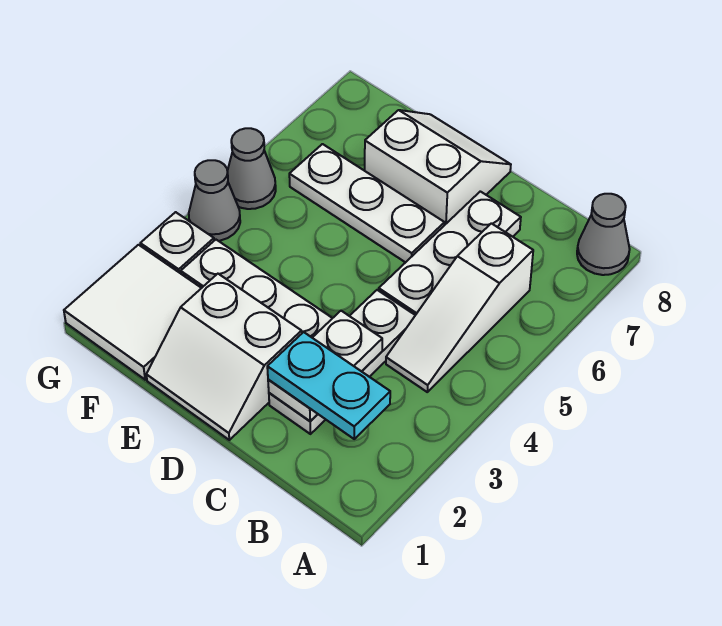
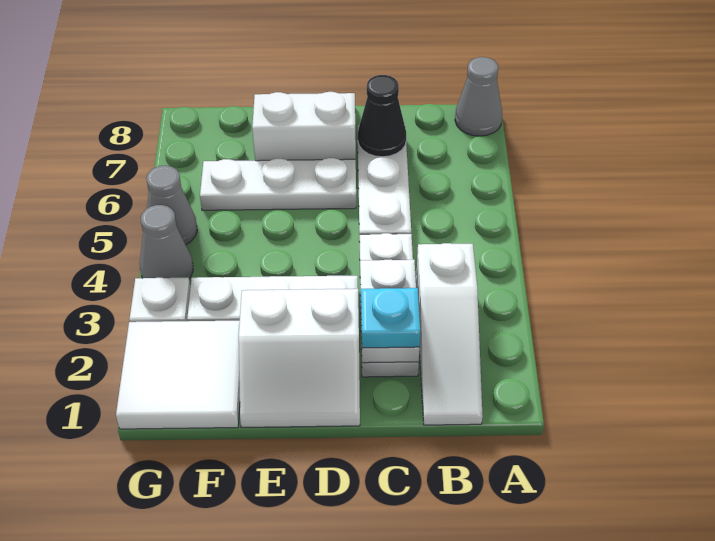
cyan plate B2:C2 level 3 -> cyan plate C2 level 3
white slope B4:B6 level 1 top 6 -> white slope B1:B3 level 1 top 3
none -> black cone C7 level 2

